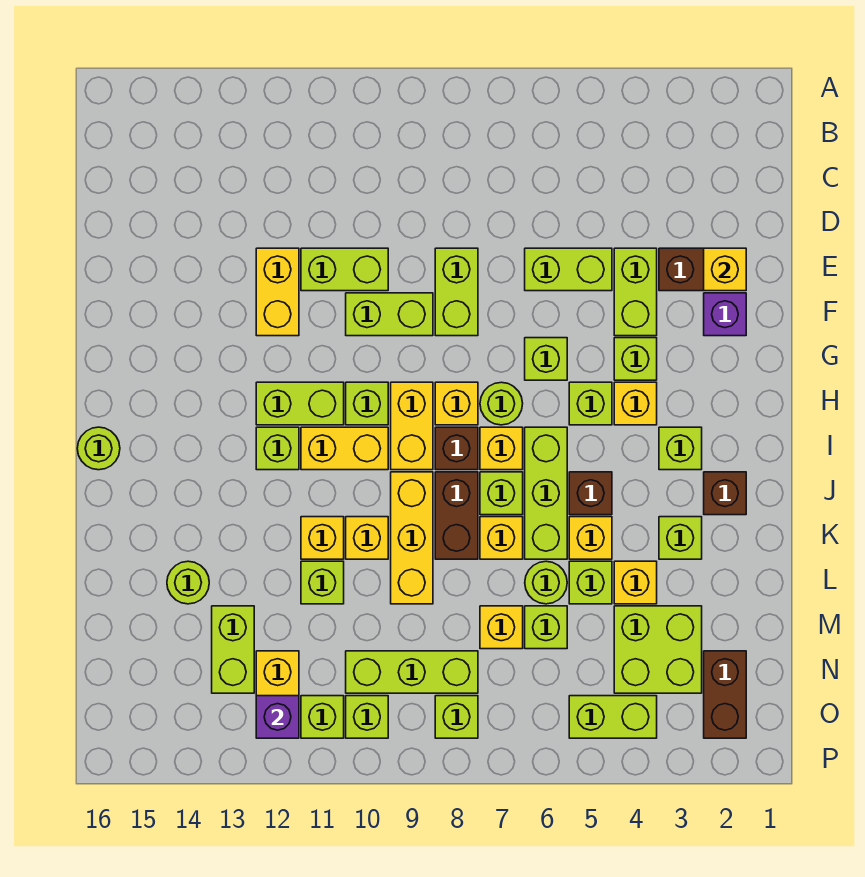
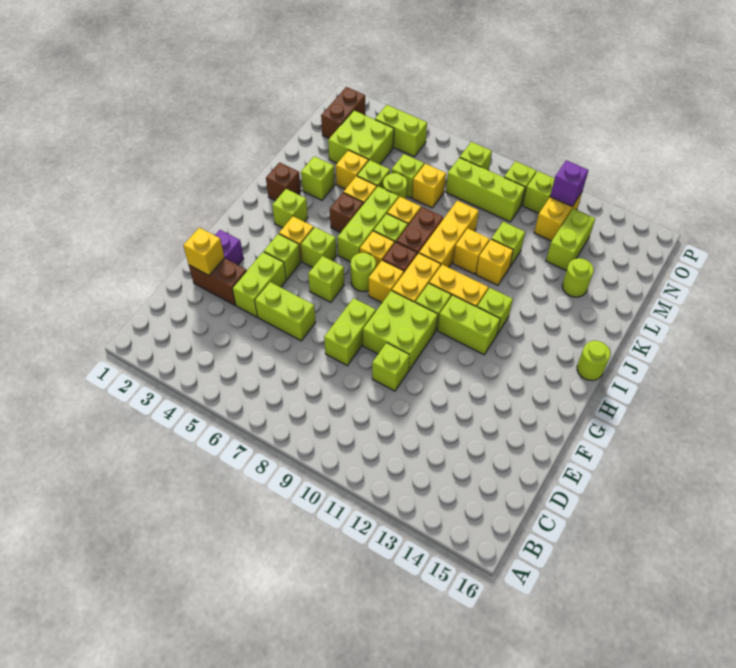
lime brick E10:E11 level 1 -> lime brick E10 level 1
yellow brick E12:F12 level 1 -> none
lime brick F9:F10 level 1 -> lime brick F9:G10 level 1

